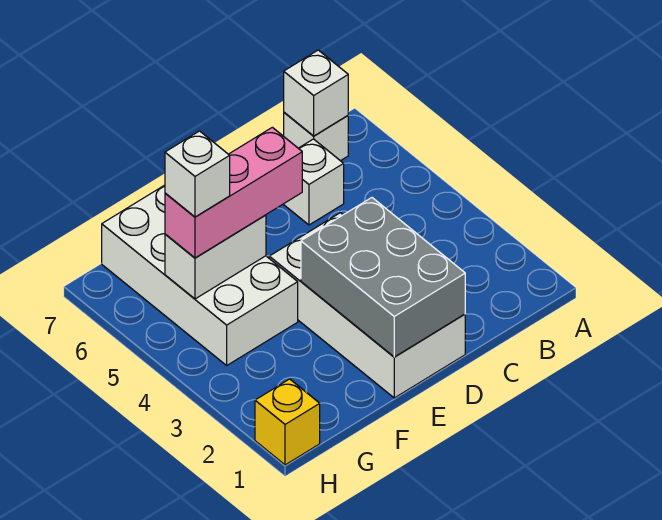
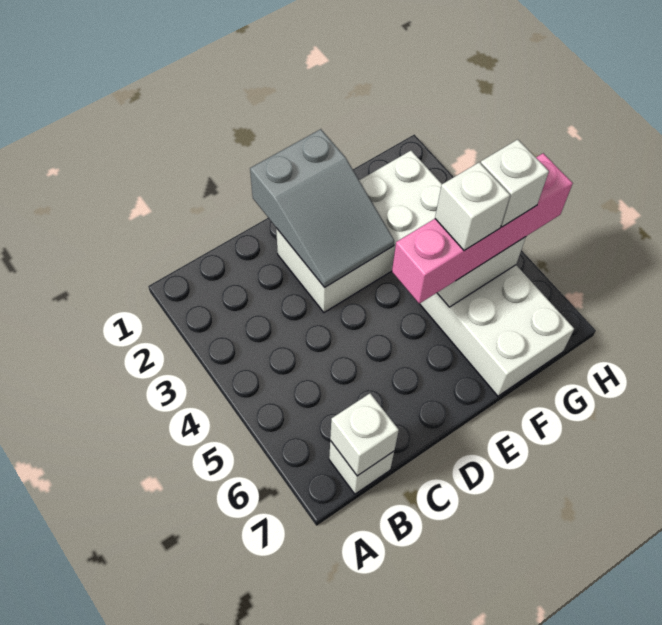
white brick C6 level 1 -> white brick F5 level 4
white brick D1:E4 level 1 -> white brick D2:G3 level 1
grey brick D1:E3 level 2 -> grey slope D1:E3 level 2 top 1
pink brick E5:G5 level 3 -> pink brick E5:H5 level 3
yellow brick H1 level 1 -> none

